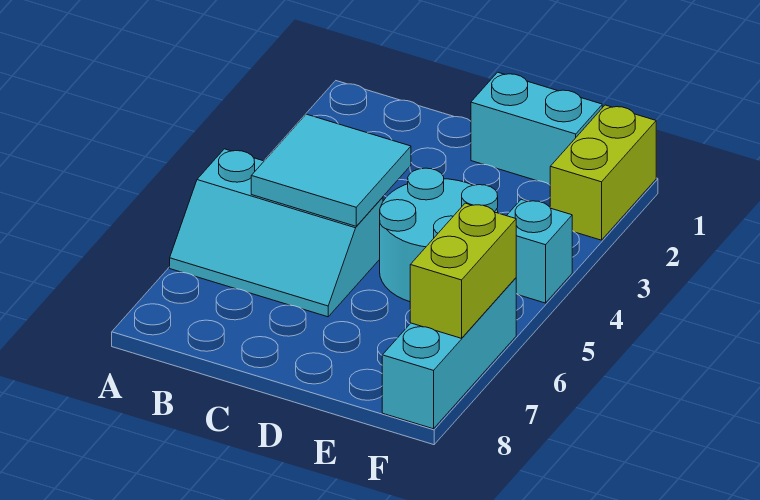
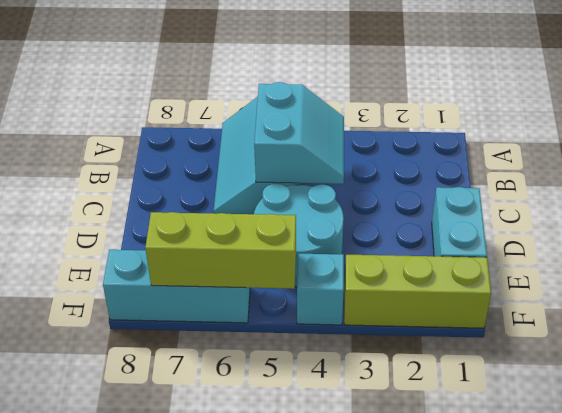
cyan tile B4:C5 level 2 -> cyan slope B4:C5 level 2 top 5
lime brick F1:F2 level 1 -> lime brick F1:F3 level 1
lime brick F6:F7 level 2 -> lime brick F5:F7 level 2

